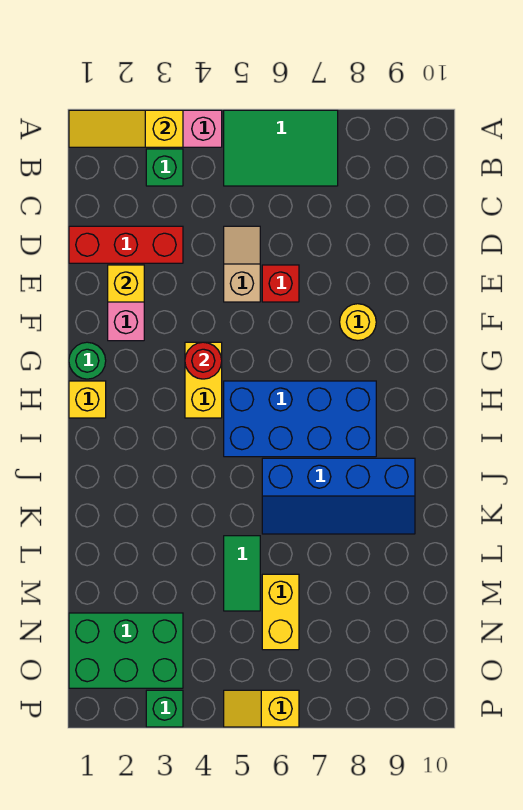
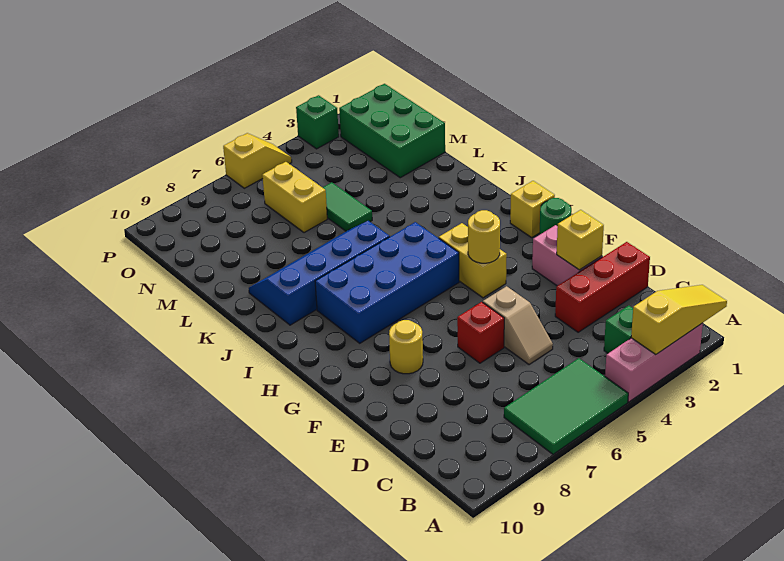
red round brick G4 level 2 -> yellow round brick G4 level 2
green brick N1:O3 level 1 -> green brick M1:O2 level 1

